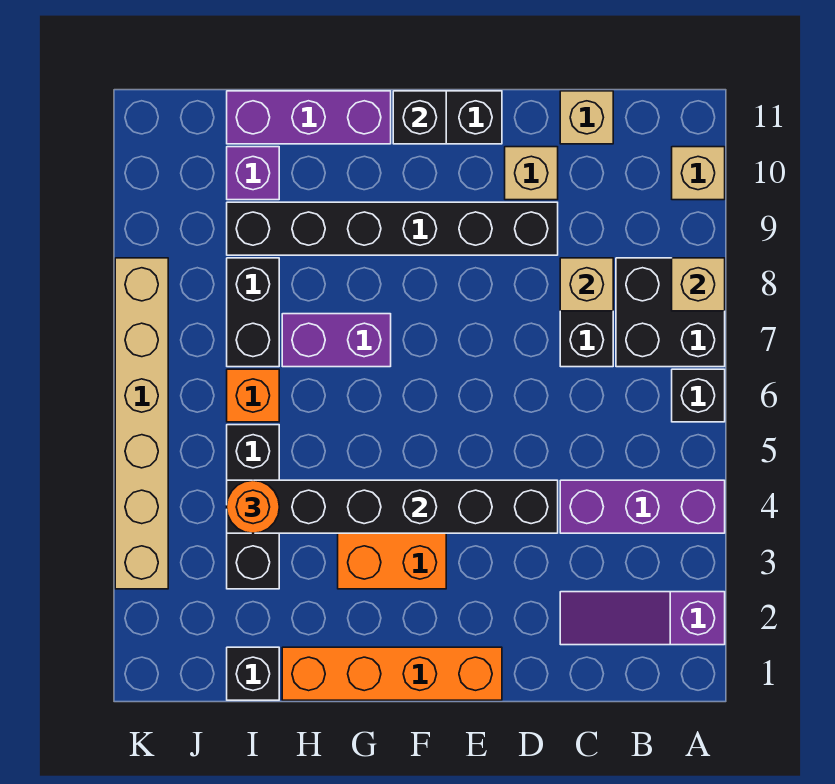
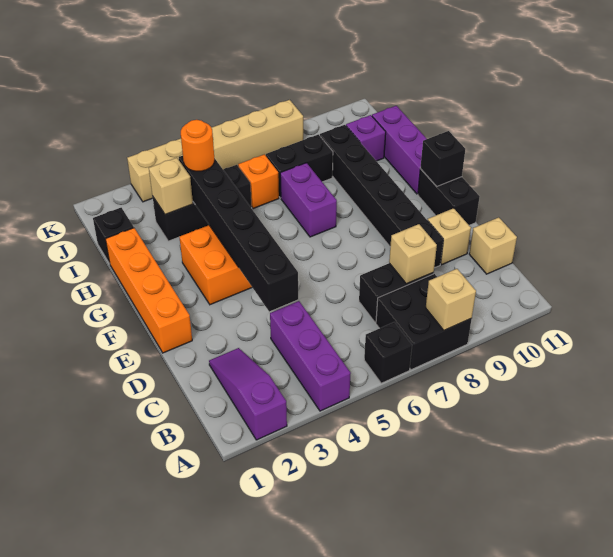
tan brick A10 level 1 -> tan brick I3 level 2

